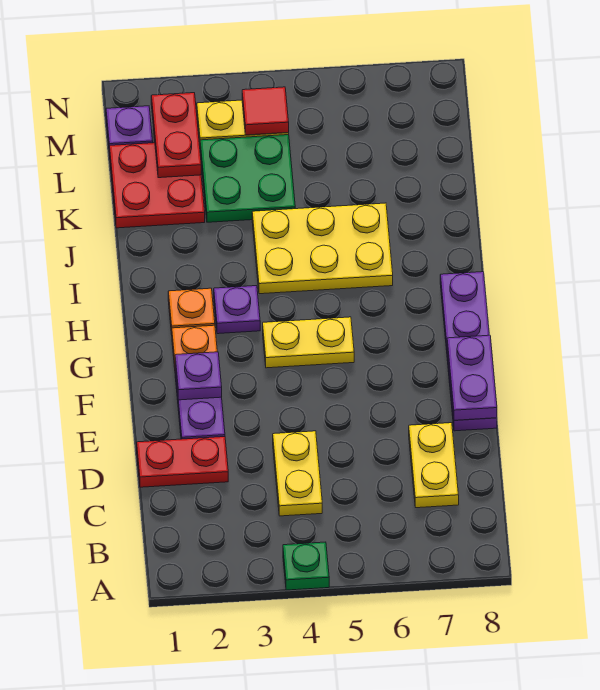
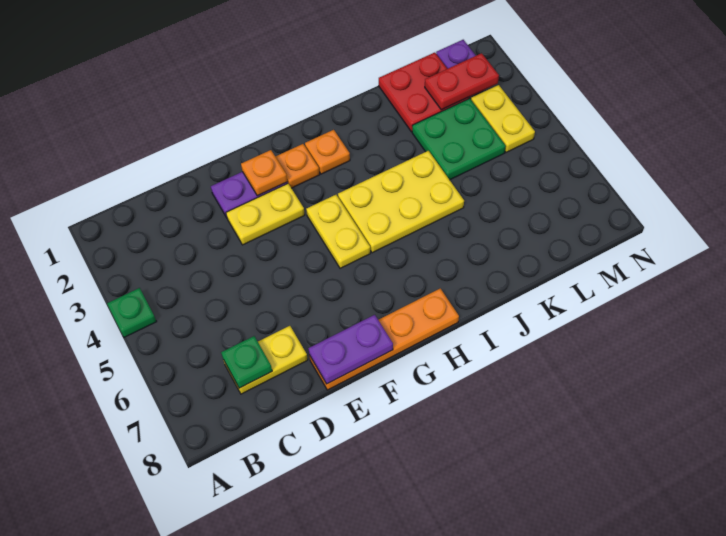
yellow plate C4:D4 level 1 -> yellow plate E3:F3 level 1
none -> green plate C7 level 2
red plate D1:D2 level 1 -> none
purple plate E8:H8 level 1 -> orange plate E8:H8 level 1
purple plate F2 level 2 -> orange plate F2 level 2
purple plate H3 level 1 -> none
yellow plate I4:J6 level 1 -> yellow plate H4:J5 level 1
red tile M4 level 2 -> none

